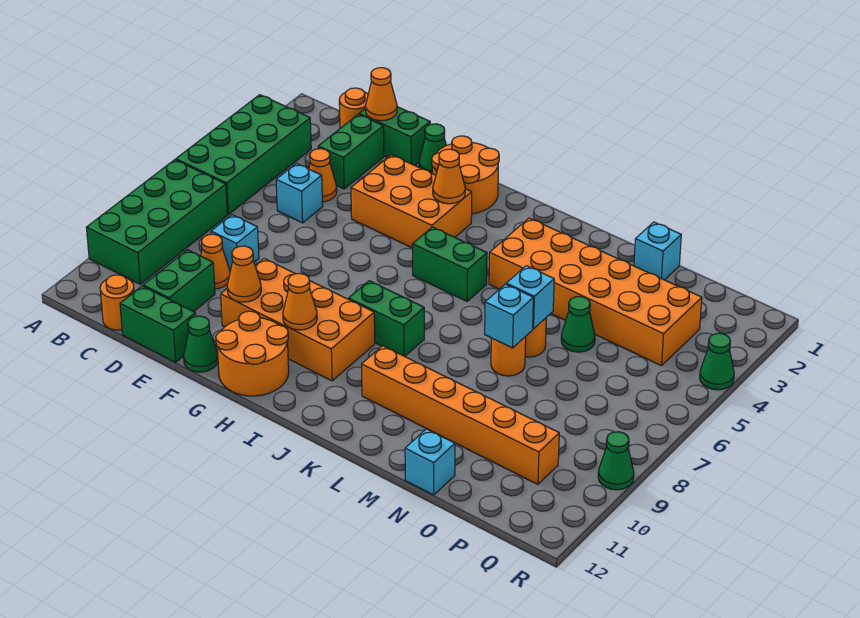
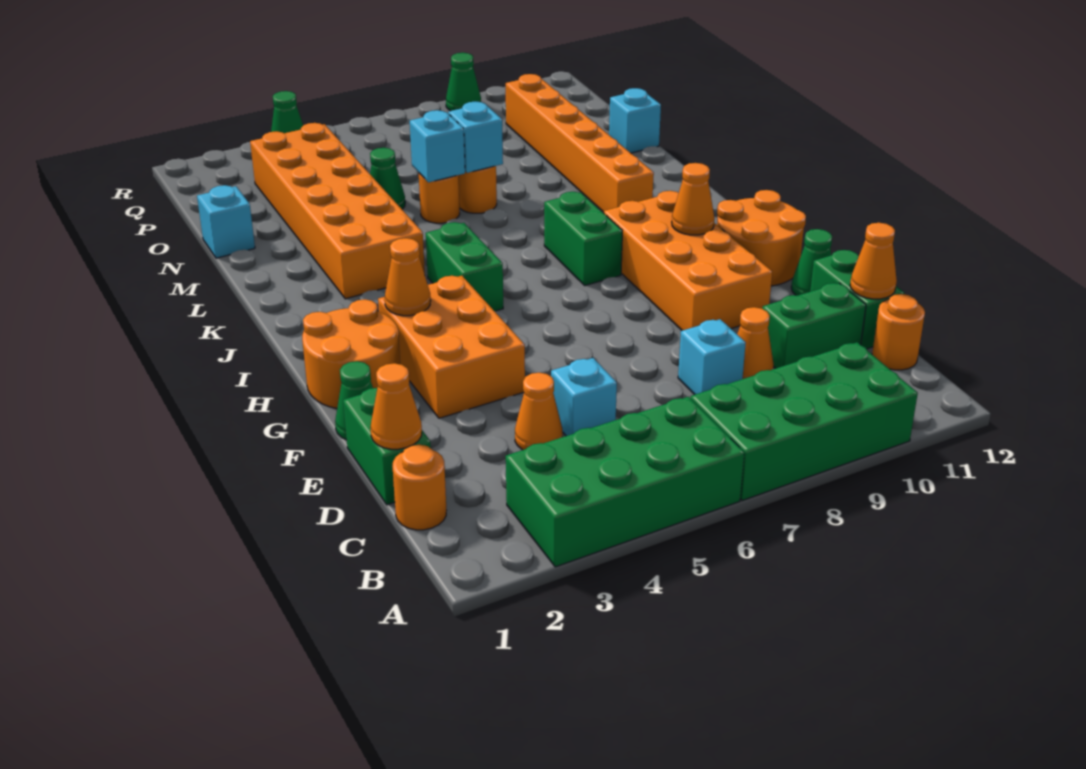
green brick D2:D3 level 1 -> none
orange cone F10 level 2 -> orange cone D12 level 2

